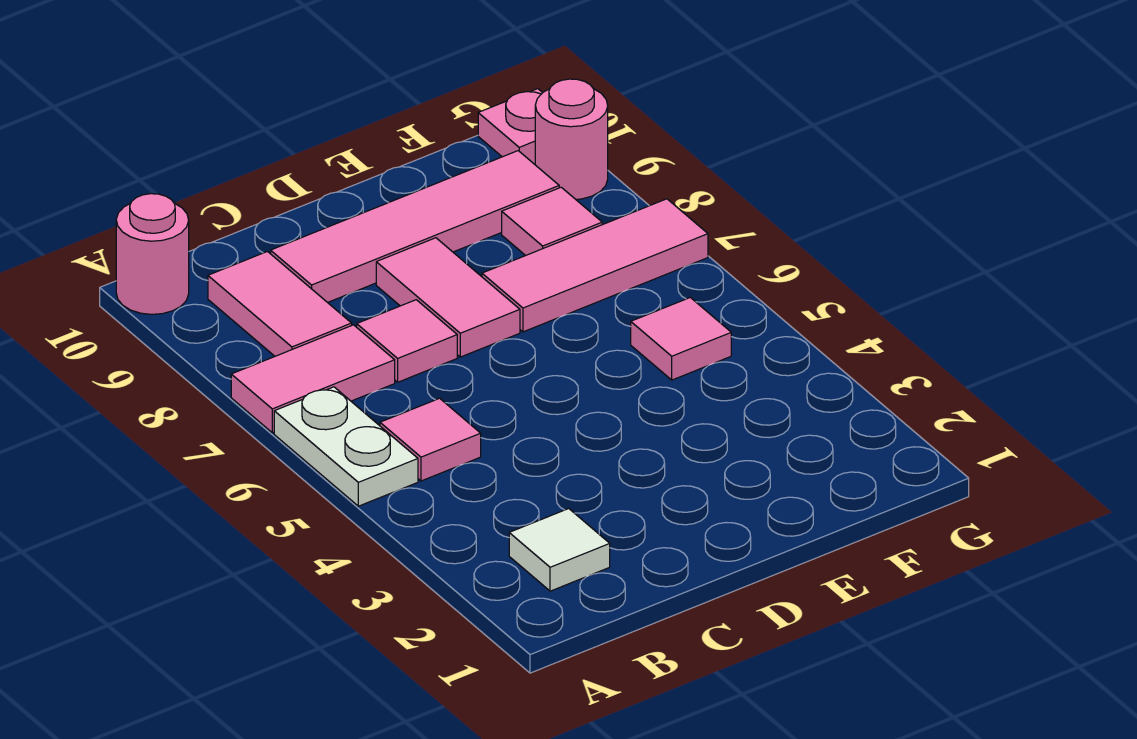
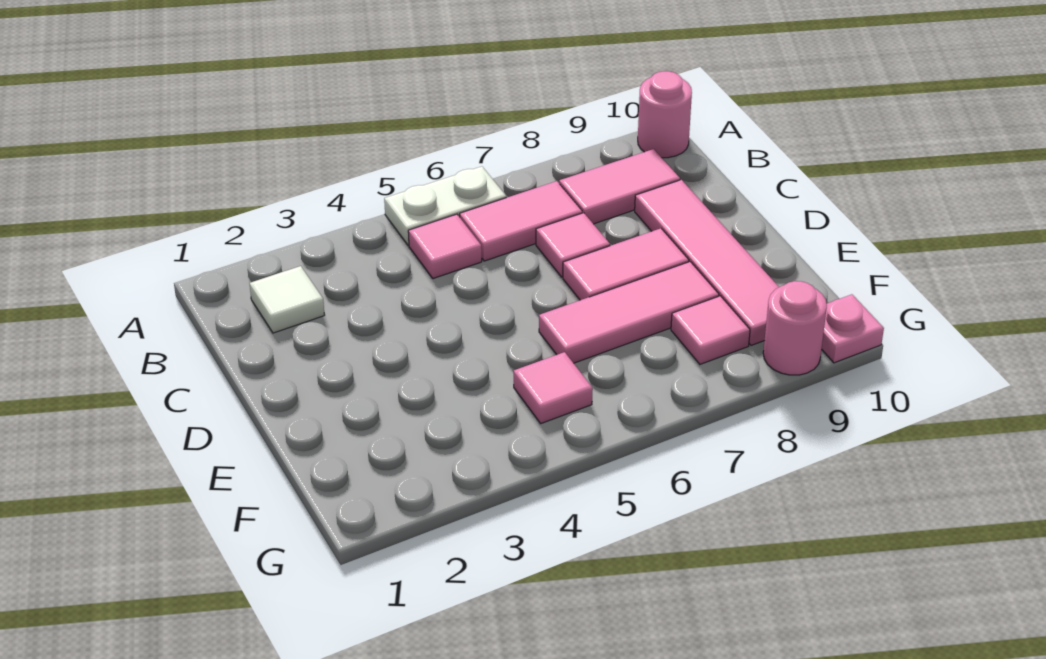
pink tile A7:B7 level 1 -> pink tile B6:B7 level 1
pink tile E7:G7 level 1 -> pink tile E6:E8 level 1

